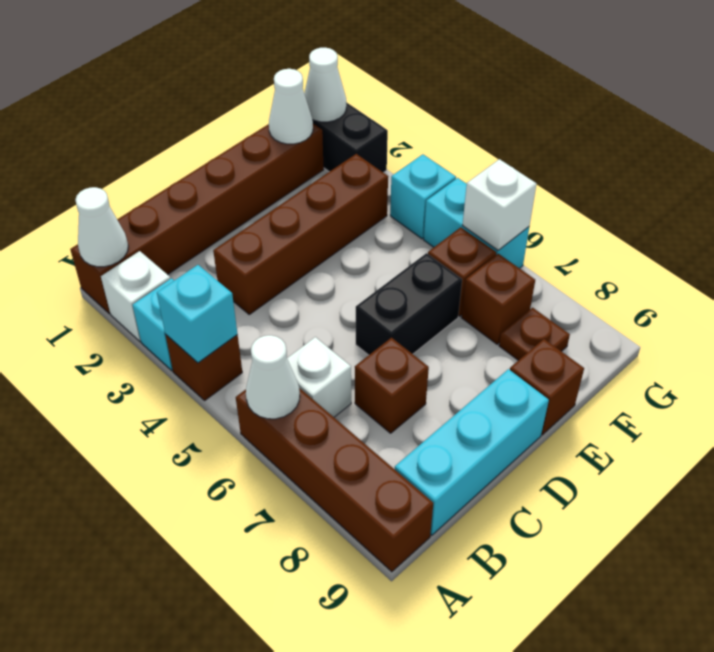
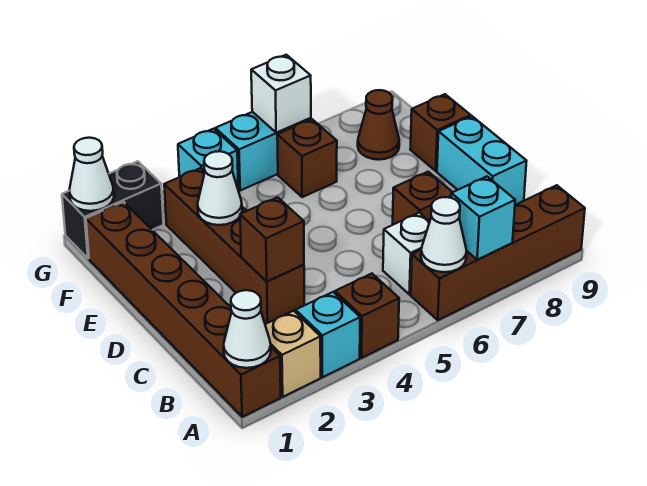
white brick A2 level 1 -> tan brick A2 level 1
cyan brick A4 level 2 -> cyan brick A7 level 2
cyan brick B9:D9 level 1 -> cyan brick C9:D9 level 1
black brick D6:E6 level 1 -> none
white cone F1 level 2 -> white cone E3 level 2
brown brick F7 level 1 -> brown brick C3 level 2
brown plate F8 level 1 -> brown cone F8 level 1

